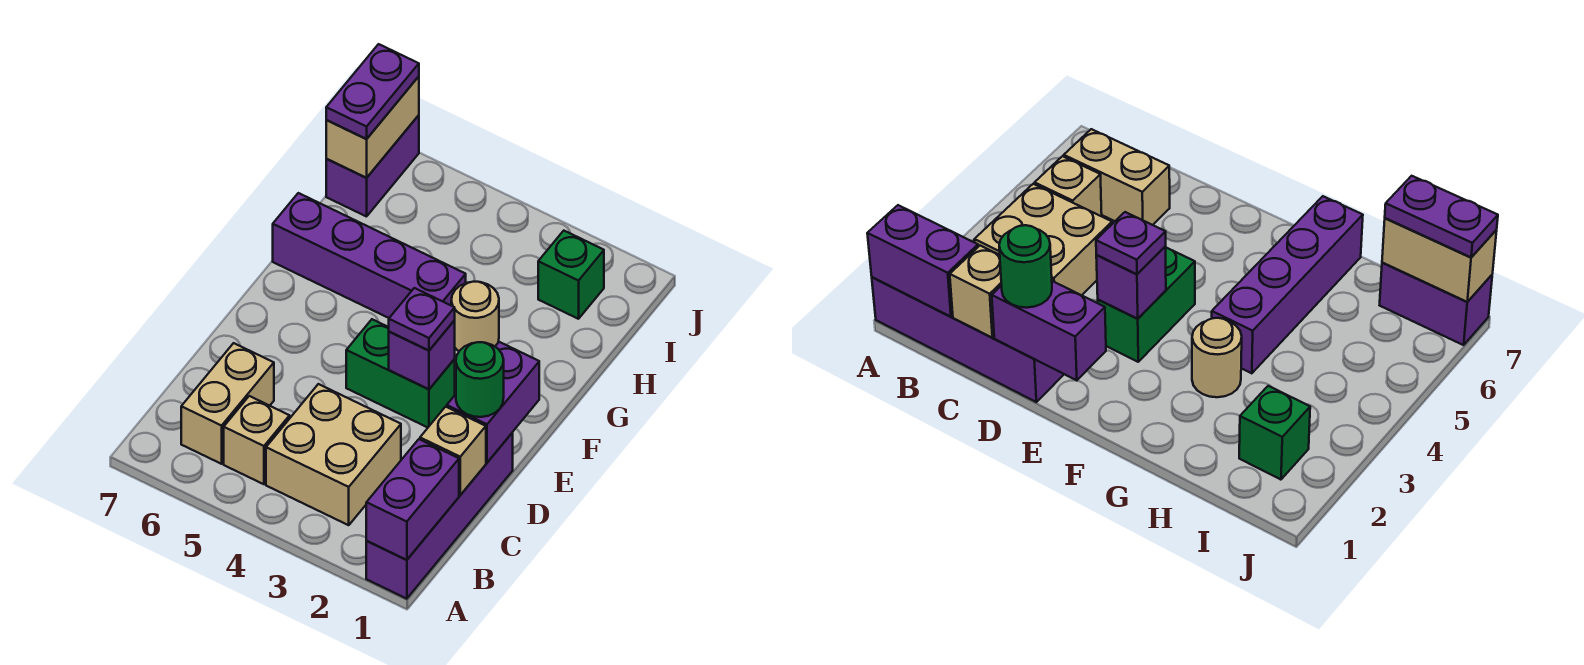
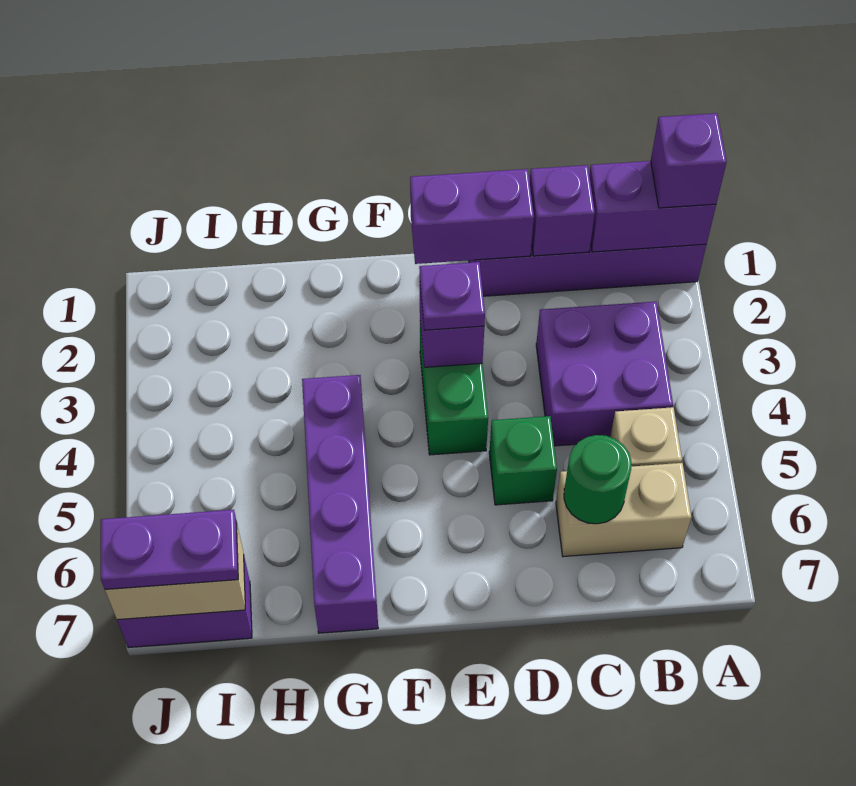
none -> purple brick A1 level 3
tan brick B3:C4 level 1 -> purple brick B3:C4 level 1
tan brick C1 level 2 -> purple brick C1 level 2
green round brick D1 level 3 -> green round brick C6 level 2
tan round brick G3 level 1 -> none
green brick I2 level 1 -> green brick D5 level 1

